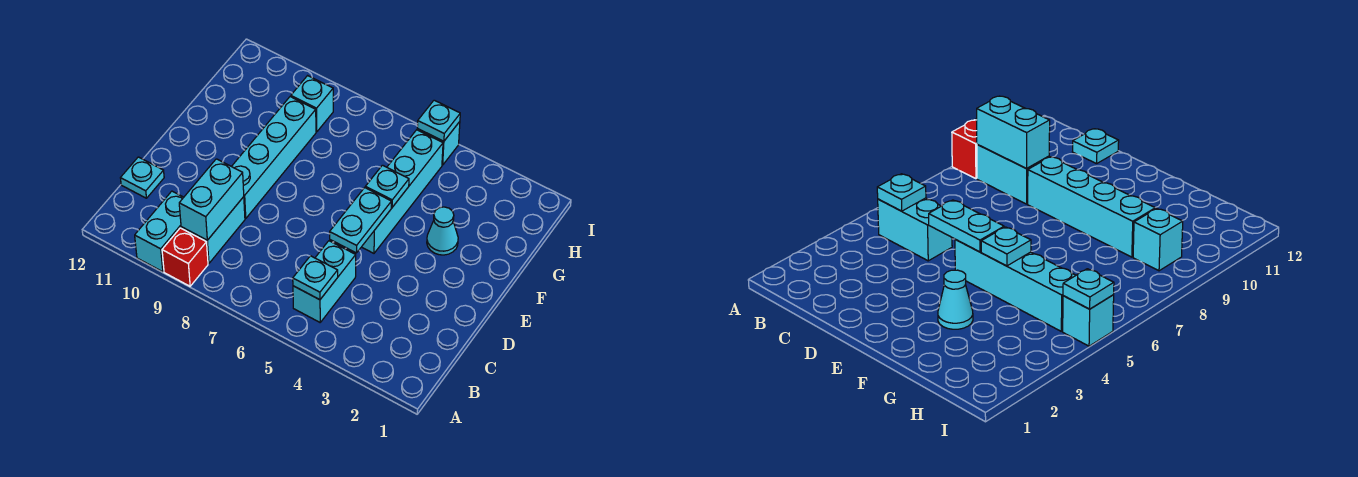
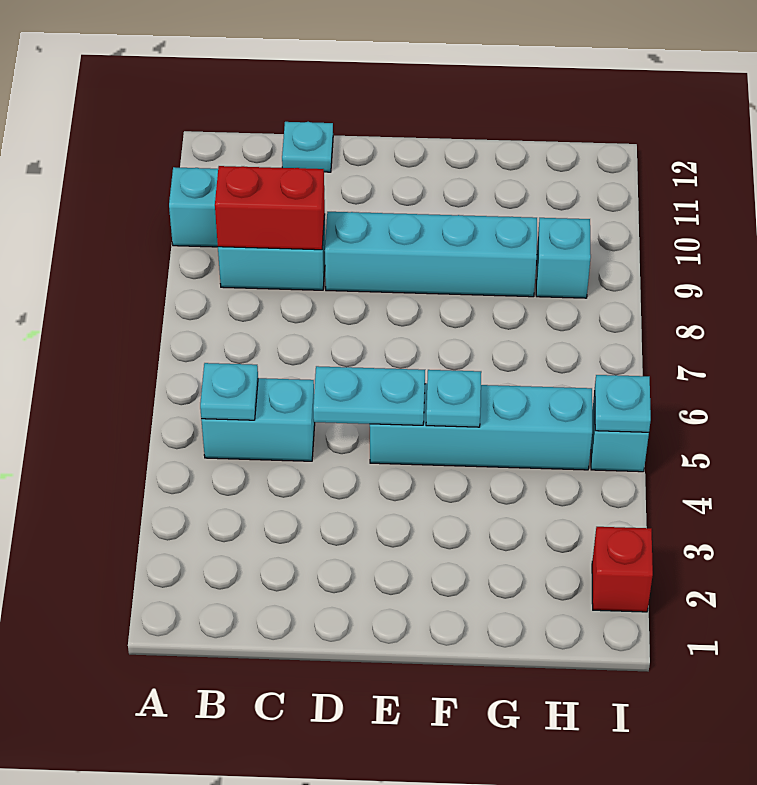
red brick A9 level 1 -> red brick I2 level 1
cyan brick B9:C9 level 2 -> red brick B9:C9 level 2
cyan cone F3 level 1 -> none

